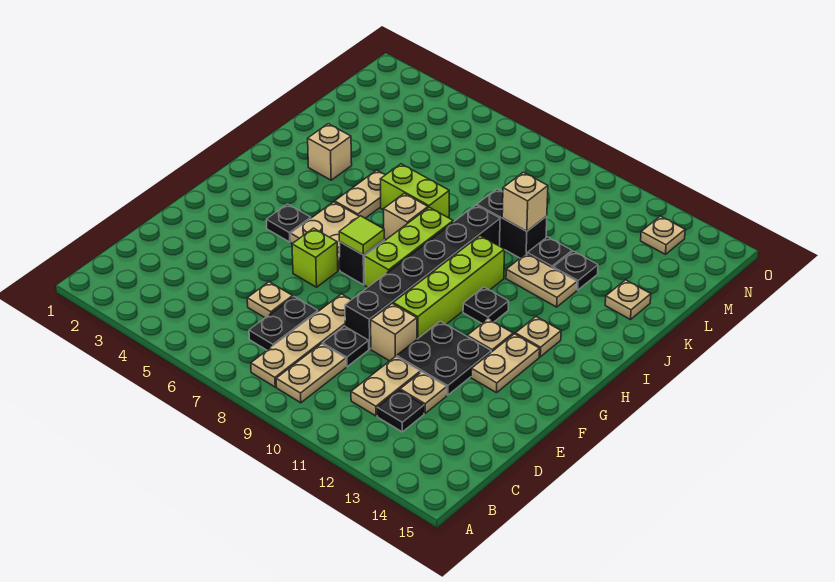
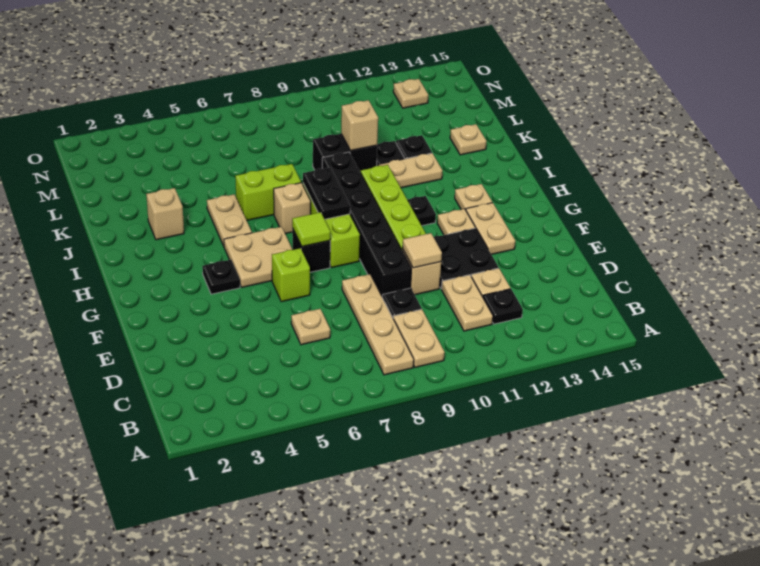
black plate C7:D7 level 1 -> black plate H8:I8 level 2
none -> tan tile E10 level 2

